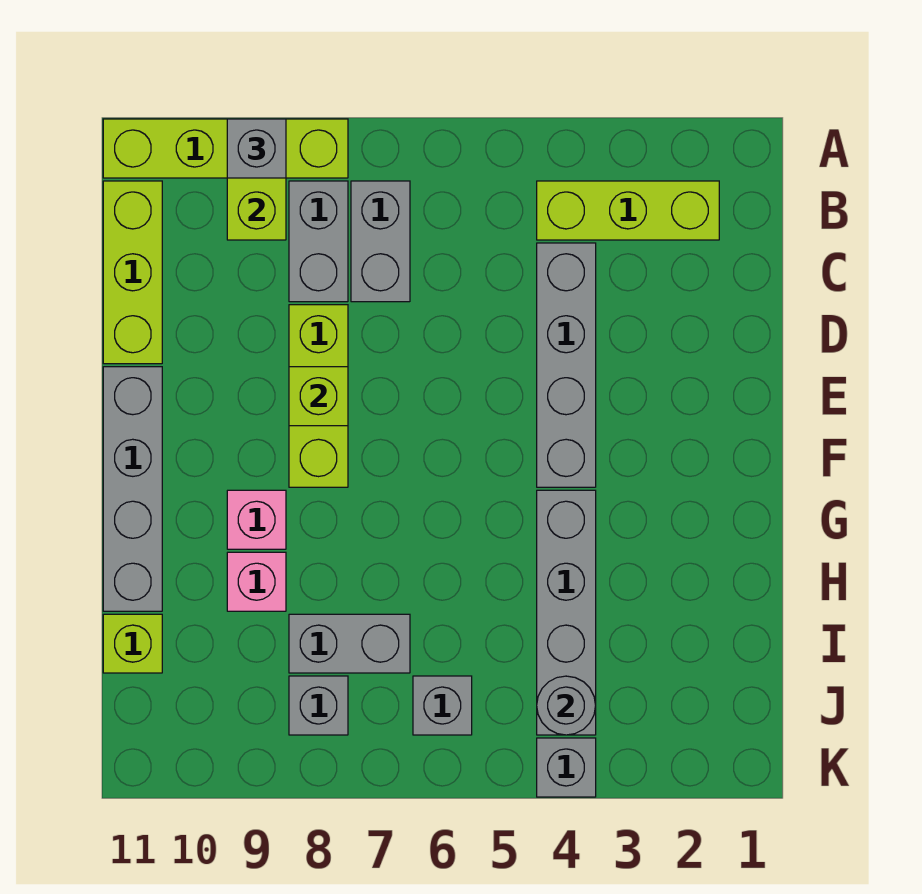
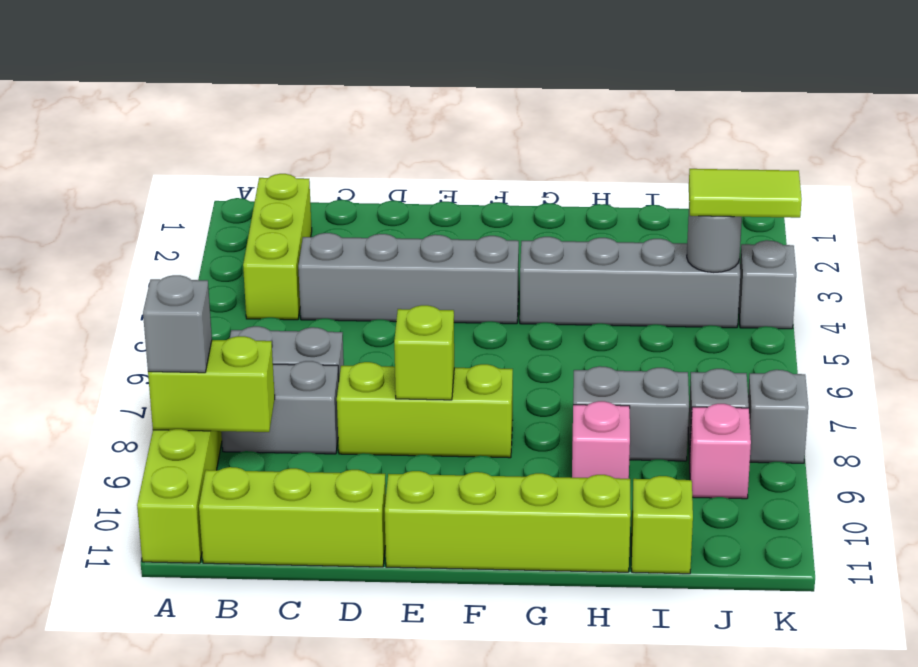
grey brick E11:H11 level 1 -> lime brick E11:H11 level 1
pink brick G9 level 1 -> pink brick J9 level 1
grey brick I7:I8 level 1 -> grey brick H8:I8 level 1
none -> lime tile J4:K4 level 3
grey brick J6 level 1 -> grey brick K8 level 1

